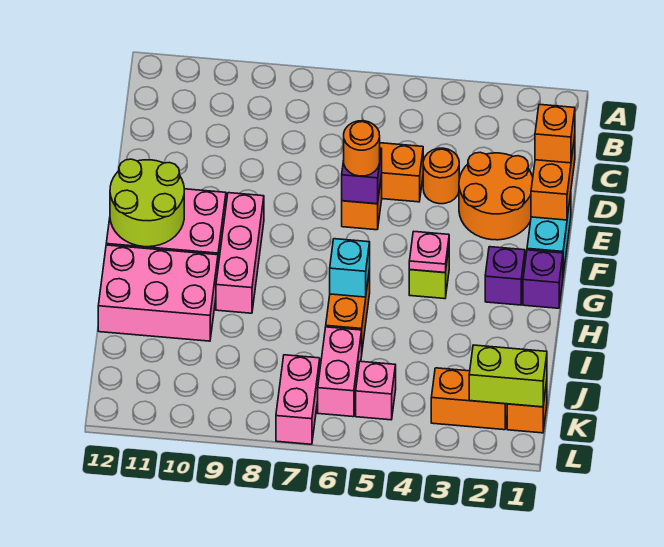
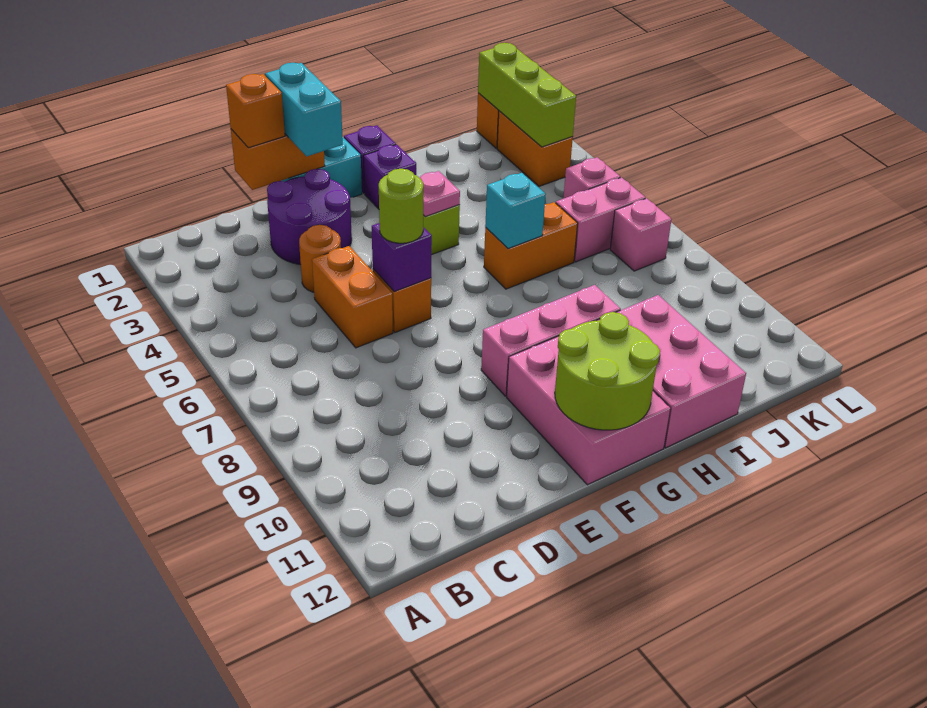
orange round brick D2:E3 level 1 -> purple round brick D2:E3 level 1
none -> cyan brick E1:E2 level 3
orange round brick E6 level 3 -> lime round brick E6 level 3
lime brick K1:K2 level 2 -> lime brick K1:K3 level 2
pink brick K7:L7 level 1 -> pink brick K7 level 1

